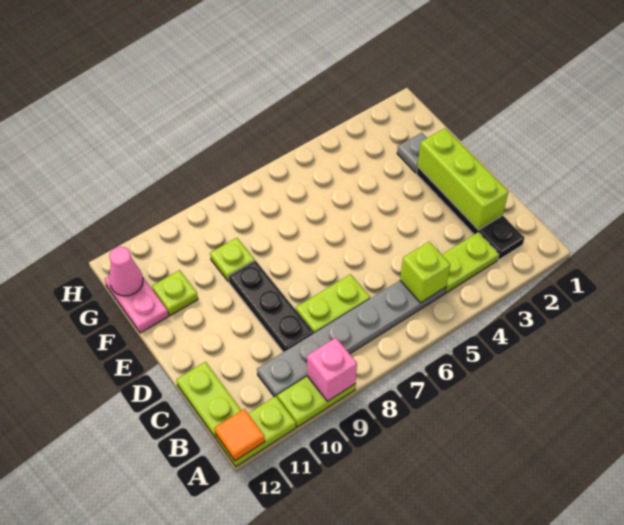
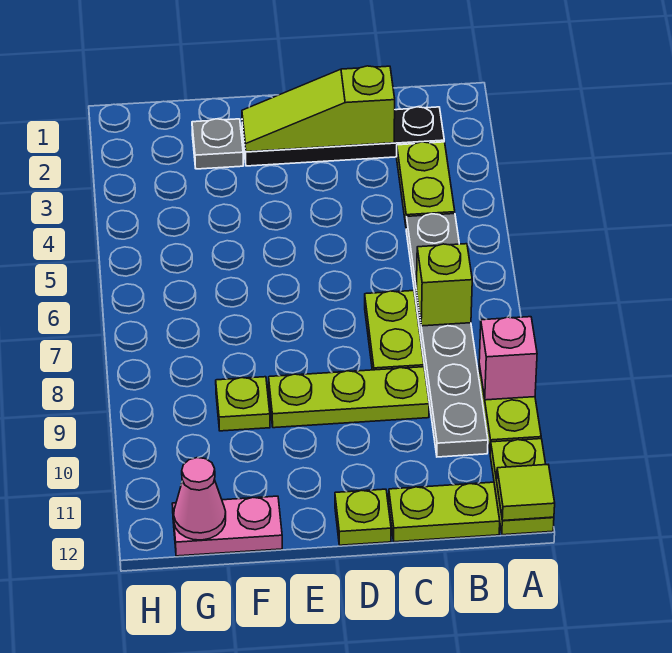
orange tile A12 level 2 -> lime tile A12 level 2
lime brick B5 level 2 -> lime brick B7 level 2
lime brick C2:E2 level 2 -> lime slope C2:E2 level 2 top C
black plate C9:E9 level 1 -> lime plate C9:E9 level 1
lime plate F11 level 1 -> lime plate D12 level 1

